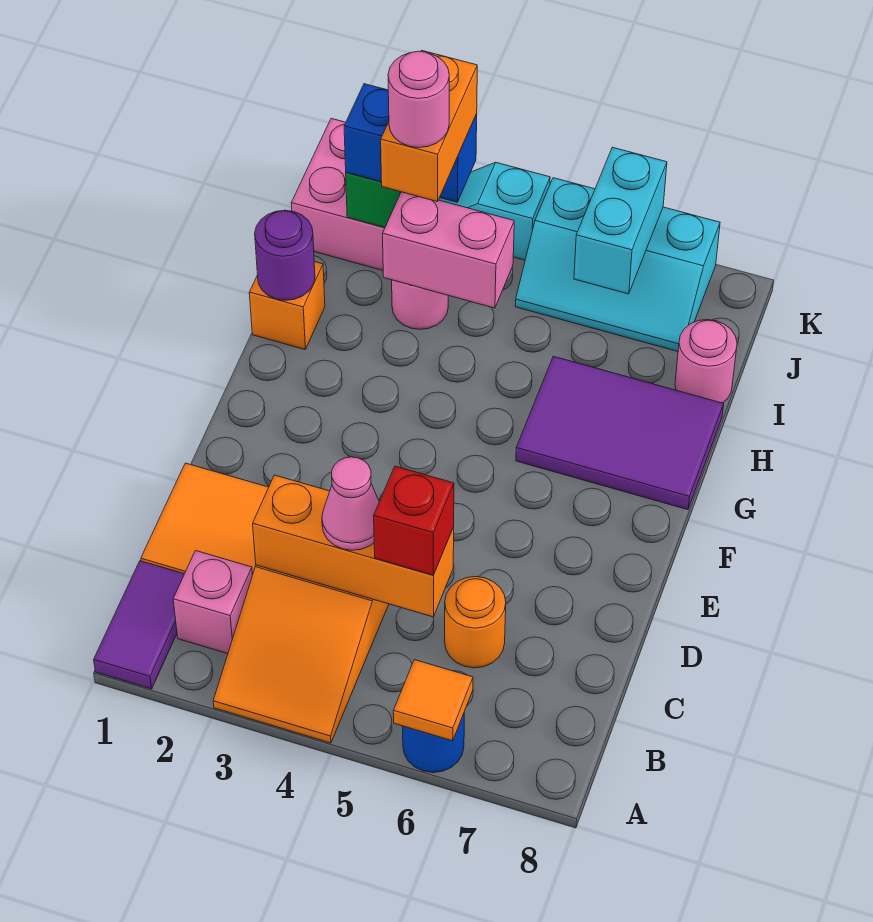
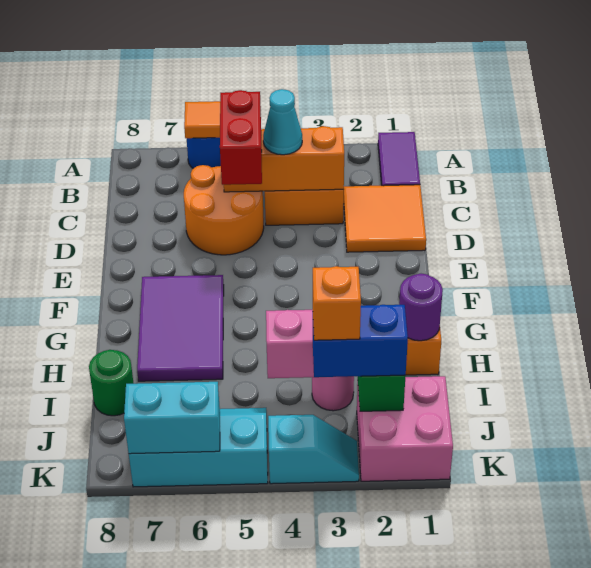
pink brick B2 level 1 -> none
pink cone C4 level 3 -> cyan cone C4 level 3
red brick C5 level 3 -> red brick C5:D5 level 3
orange round brick C6 level 1 -> orange round brick C5:D6 level 1
purple tile G6:H8 level 1 -> purple tile F6:H7 level 1
orange brick I3:J3 level 4 -> orange brick J3 level 4
pink round brick I3 level 5 -> none
pink round brick I8 level 1 -> green round brick I8 level 1
cyan brick J6:K6 level 2 -> cyan brick K6:K7 level 2

